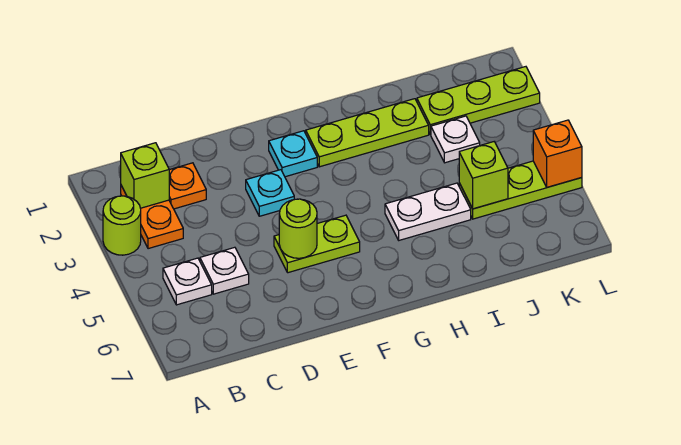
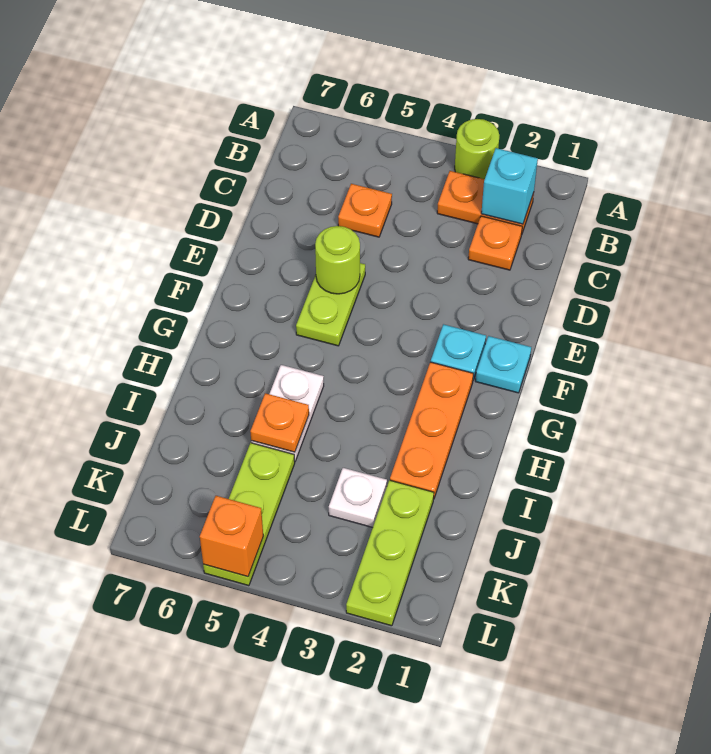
lime brick B2 level 2 -> cyan brick B2 level 2
white plate B5 level 1 -> none
white plate C5 level 1 -> orange plate C5 level 1
cyan plate E3 level 1 -> cyan plate F1 level 1
lime plate G2:I2 level 1 -> orange plate G2:I2 level 1
none -> orange plate I5 level 2
lime brick J5 level 2 -> none

